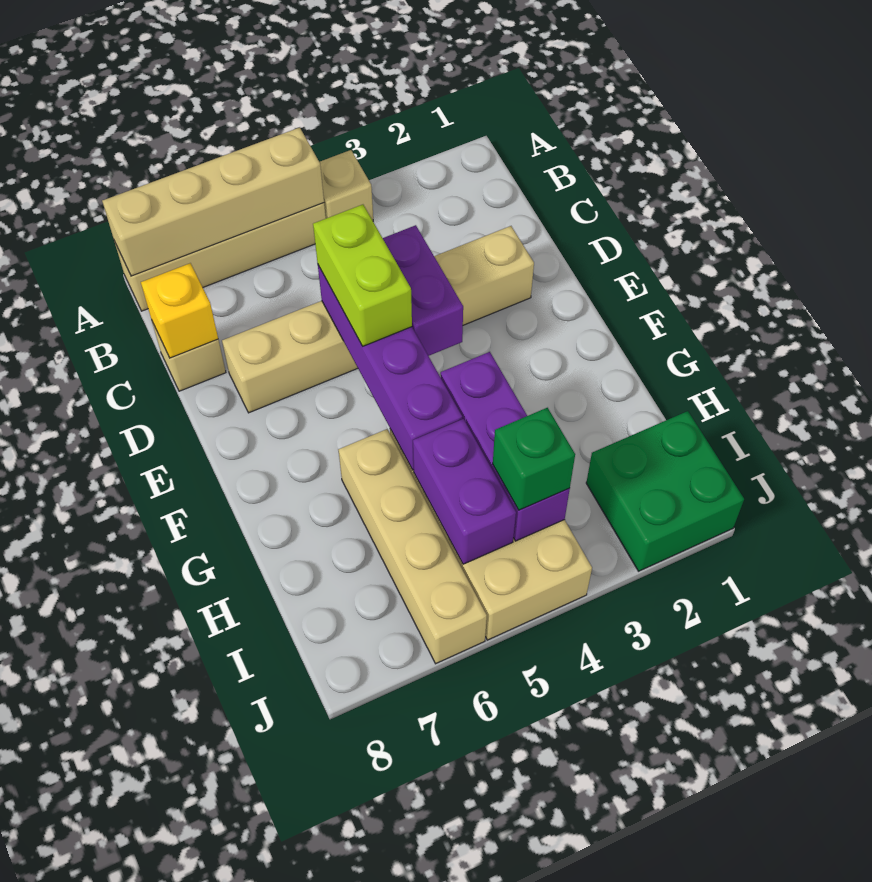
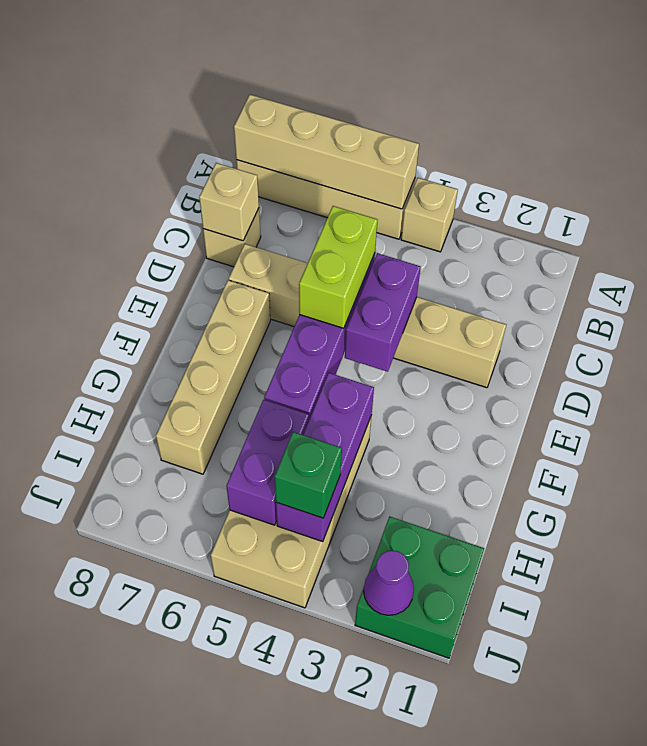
yellow brick C8 level 2 -> tan brick C8 level 2
tan brick G6:J6 level 1 -> tan brick E7:H7 level 1
none -> purple cone J2 level 2

